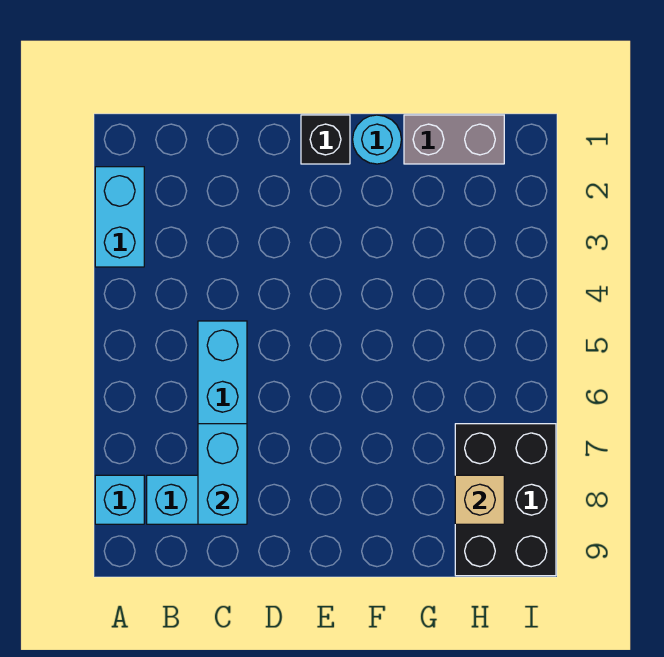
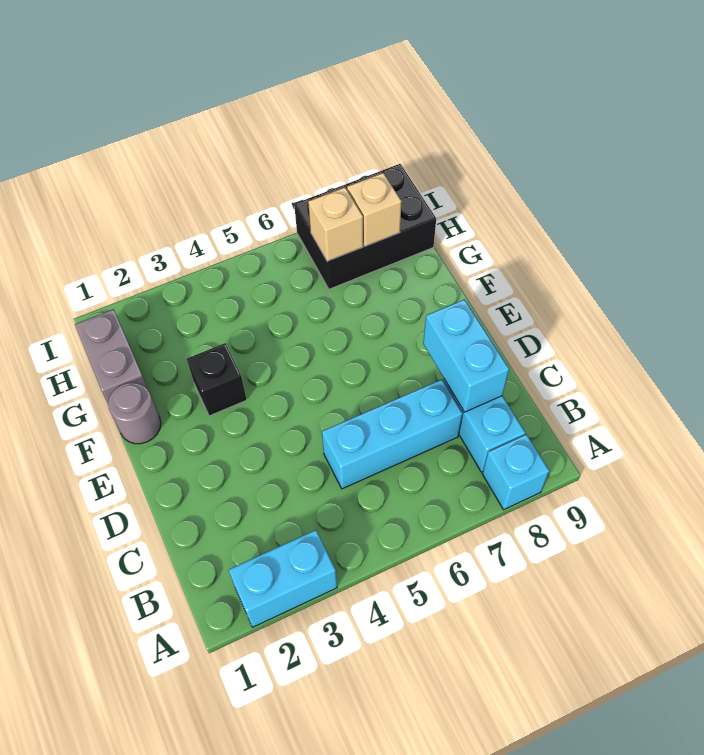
cyan brick C7:C8 level 2 -> cyan brick C8:D8 level 2
black brick E1 level 1 -> black brick F3 level 1
cyan round brick F1 level 1 -> grey round brick F1 level 1
none -> tan brick H7 level 2

